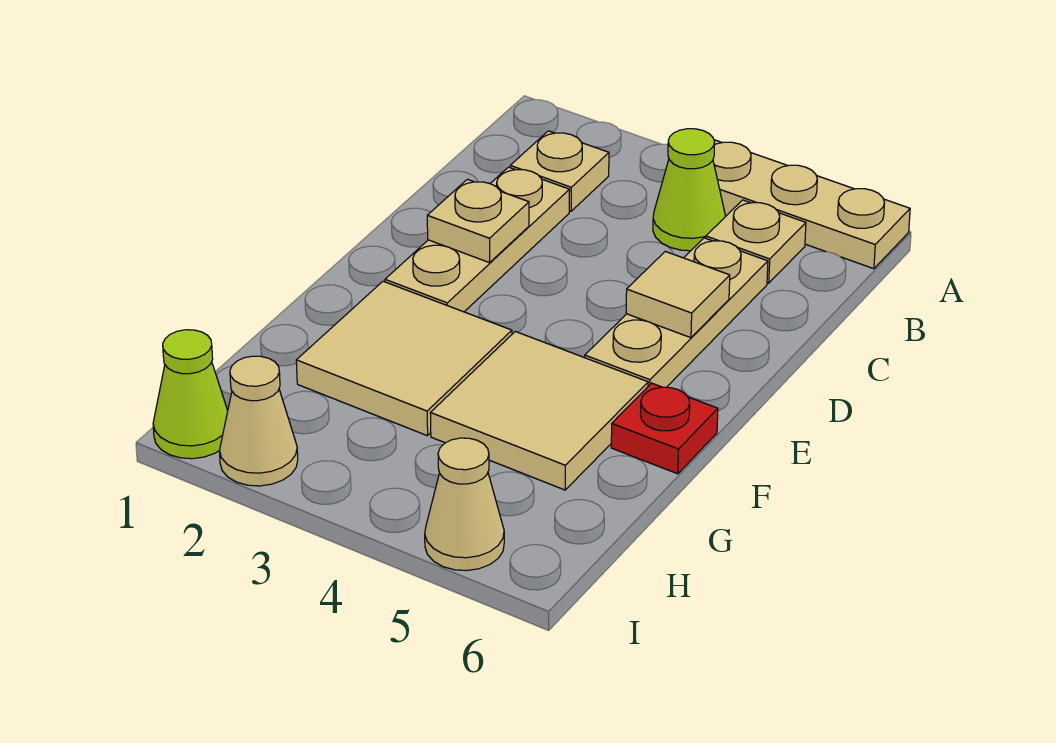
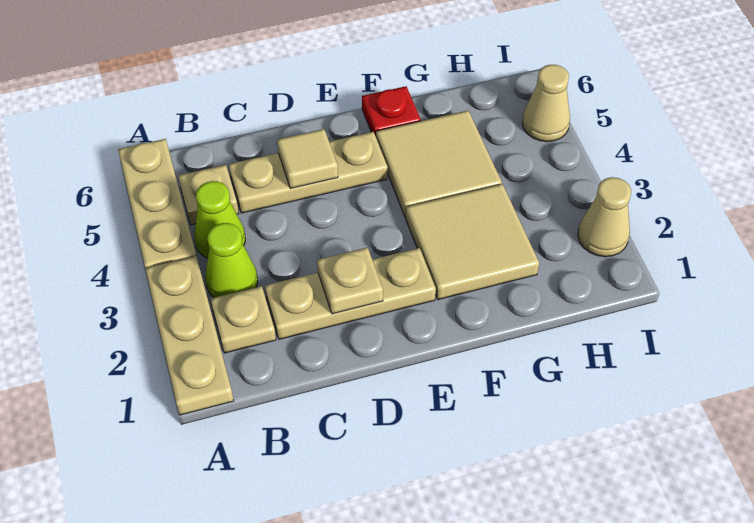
none -> tan plate A1:A3 level 1
lime cone I1 level 1 -> lime cone B3 level 1

